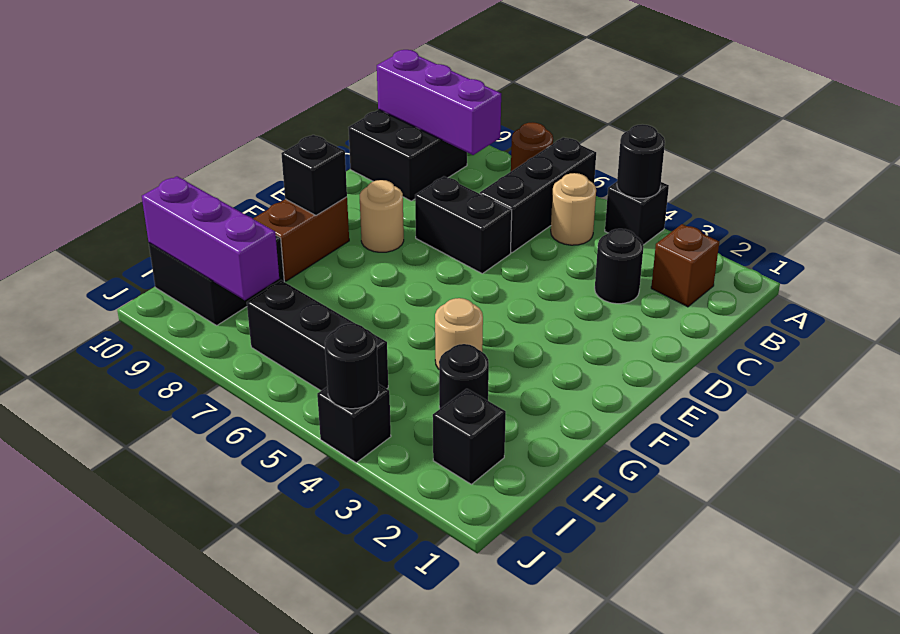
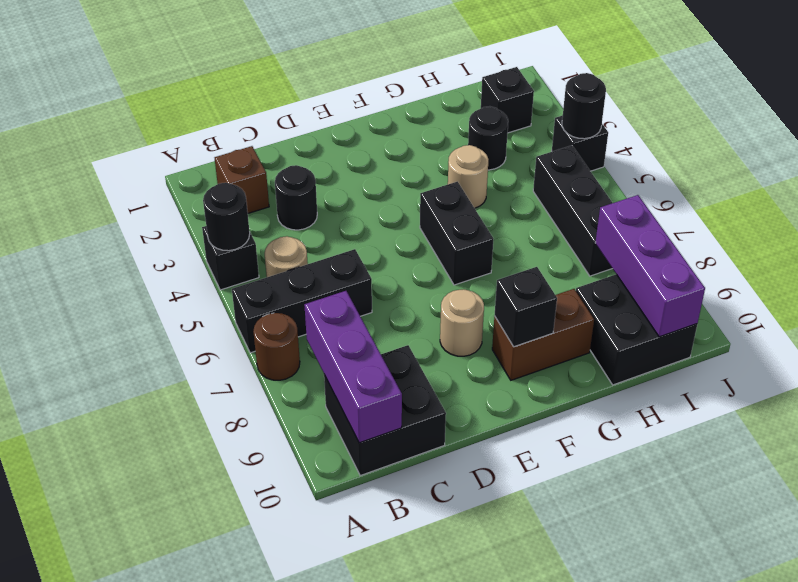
black brick D6:D7 level 1 -> black brick F5:F6 level 1

